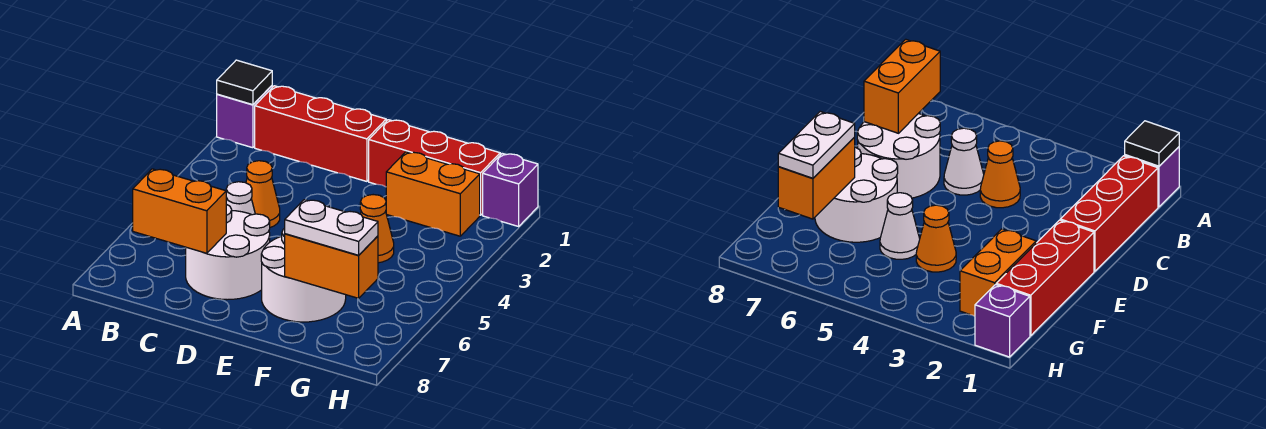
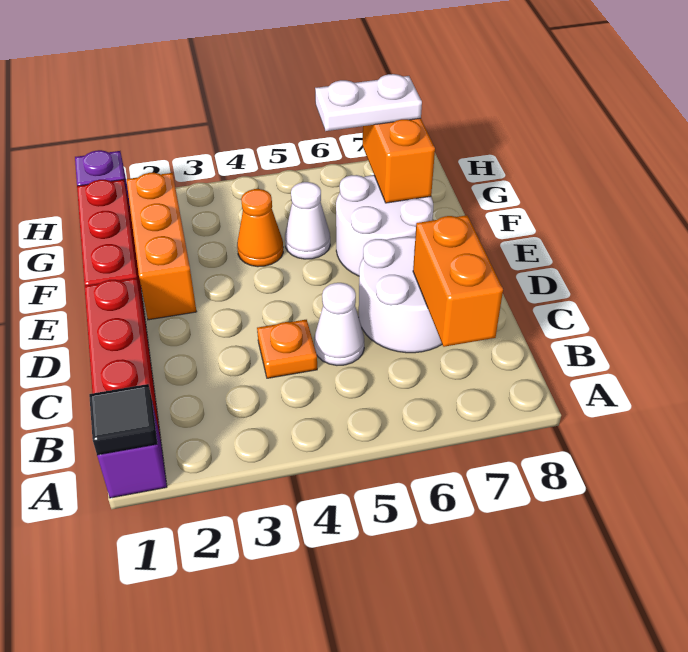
orange cone C4 level 1 -> orange plate C4 level 1
orange brick F2:G2 level 1 -> orange brick E2:G2 level 1
white plate F7:G7 level 3 -> white plate G6:G7 level 3

